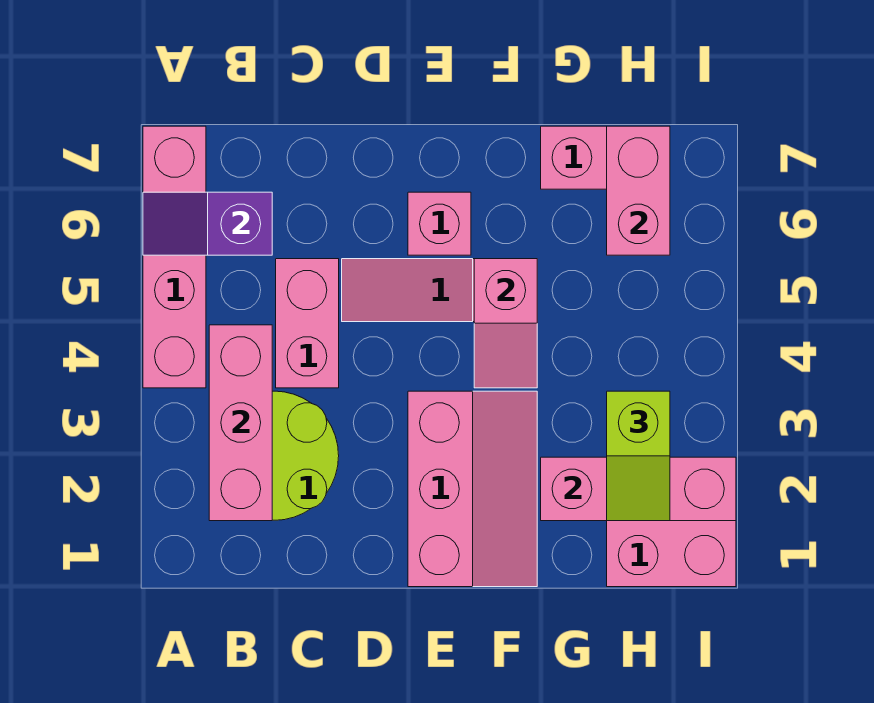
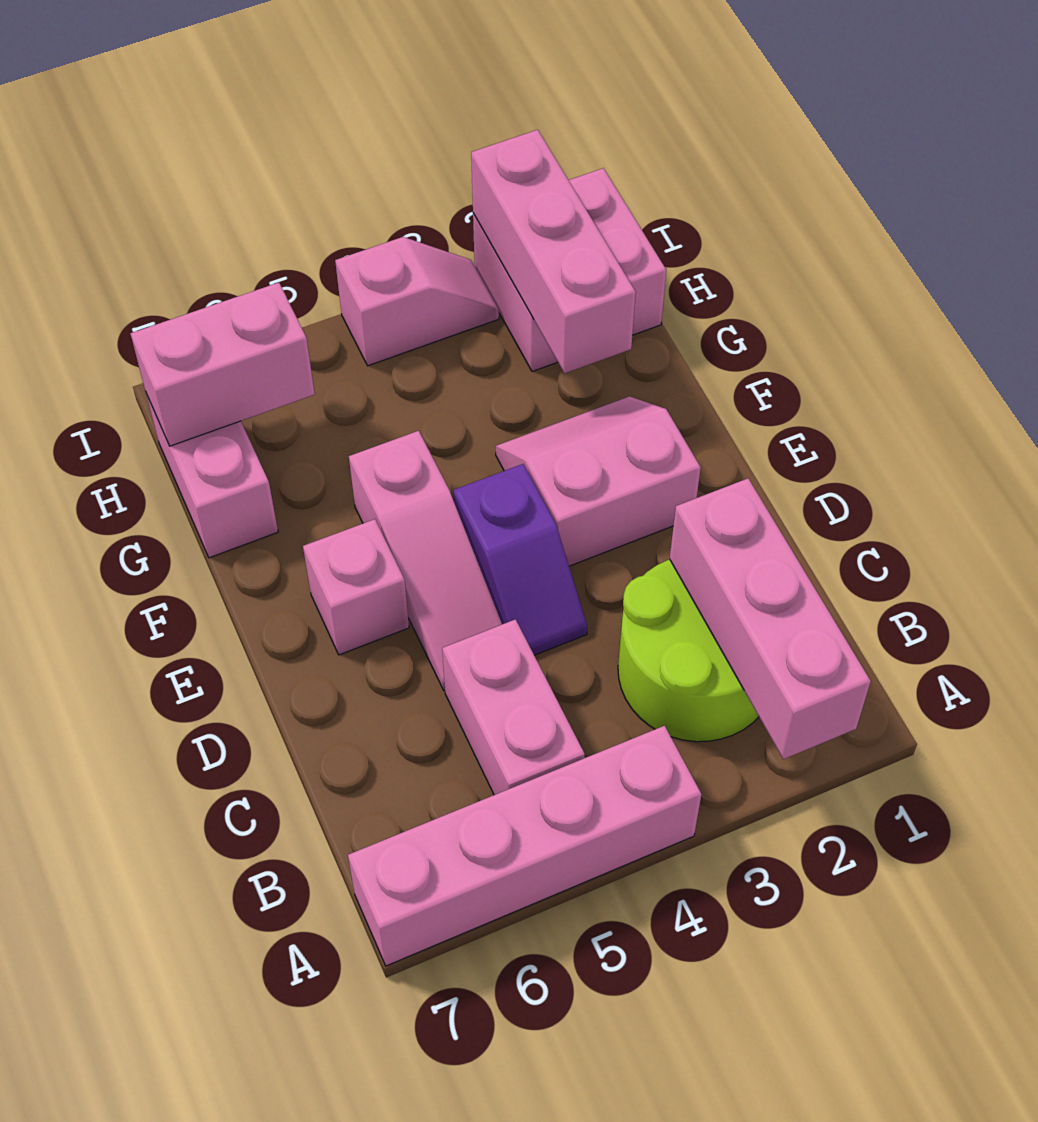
purple slope A6:B6 level 2 top B -> purple slope D4:E4 level 1 top E
pink brick B2:B4 level 2 -> pink brick A2:C2 level 2
pink brick C4:C5 level 1 -> pink brick B5:C5 level 1
pink slope E1:F3 level 1 top E -> pink slope E2:F3 level 1 top E
pink slope F4:F5 level 2 top 5 -> pink slope I3:I4 level 1 top 4
lime slope H2:H3 level 3 top 3 -> none

